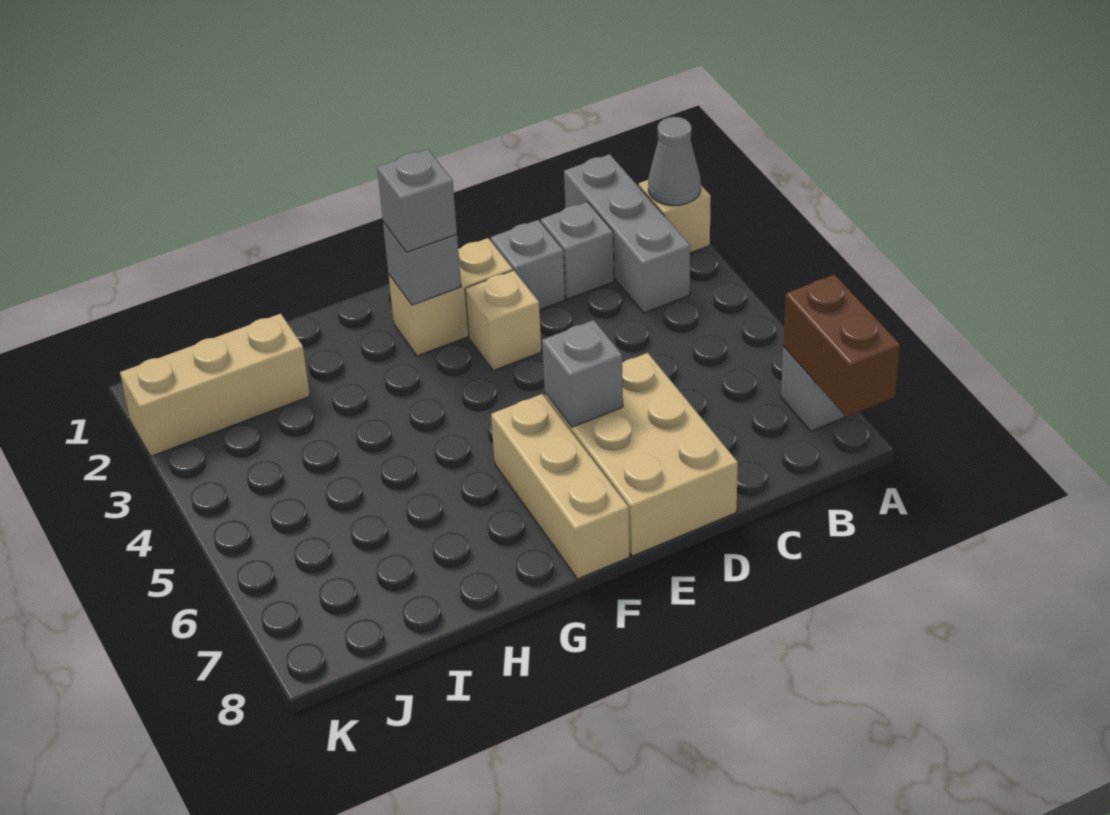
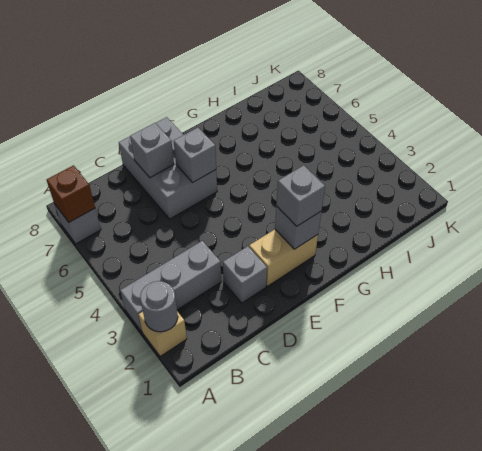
grey cone A2 level 2 -> grey round brick A2 level 2
brown brick A7:A8 level 2 -> brown brick A7 level 2
grey brick B1:B3 level 1 -> grey brick A3:C3 level 1
grey brick C2 level 1 -> grey brick D7 level 2
tan brick D6:E8 level 1 -> grey brick D6:E8 level 1
tan brick E3 level 1 -> none
tan brick F6:F8 level 1 -> none
tan brick I2:K2 level 1 -> none

